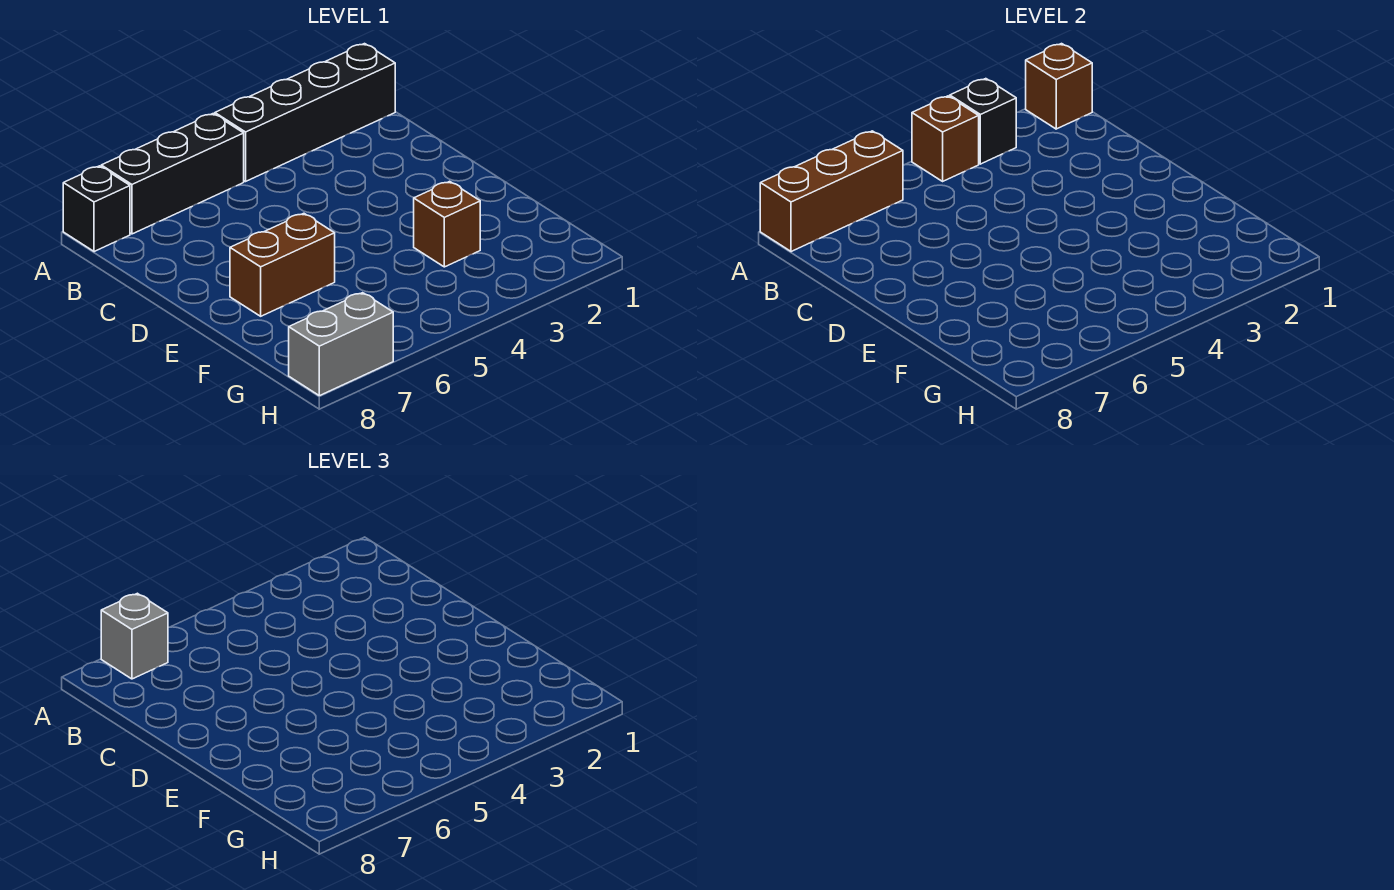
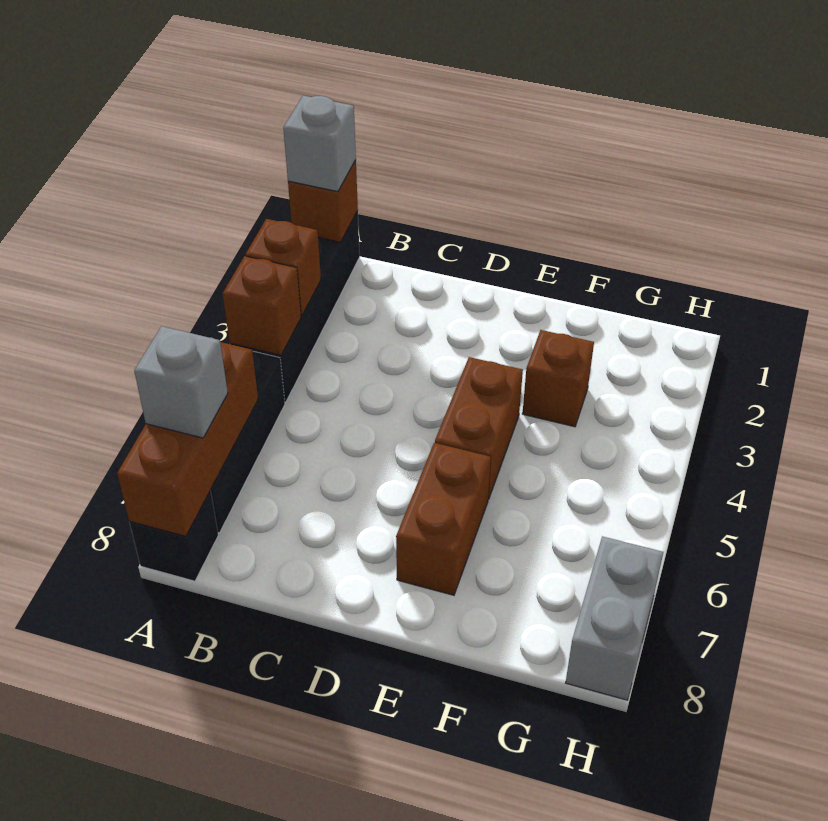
none -> grey brick A1 level 3
black brick A3 level 2 -> brown brick A3 level 2
none -> brown brick E4:E5 level 1

